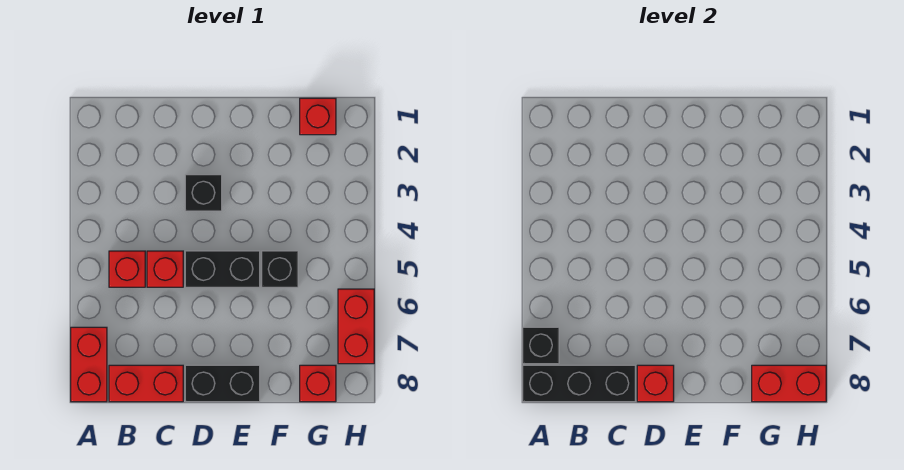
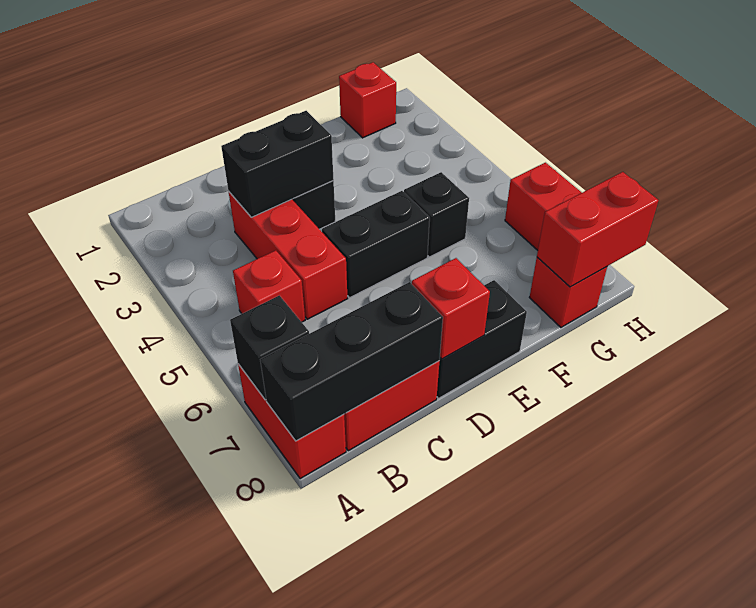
none -> black brick C3:D3 level 2
red brick C5 level 1 -> red brick C3:C5 level 1

